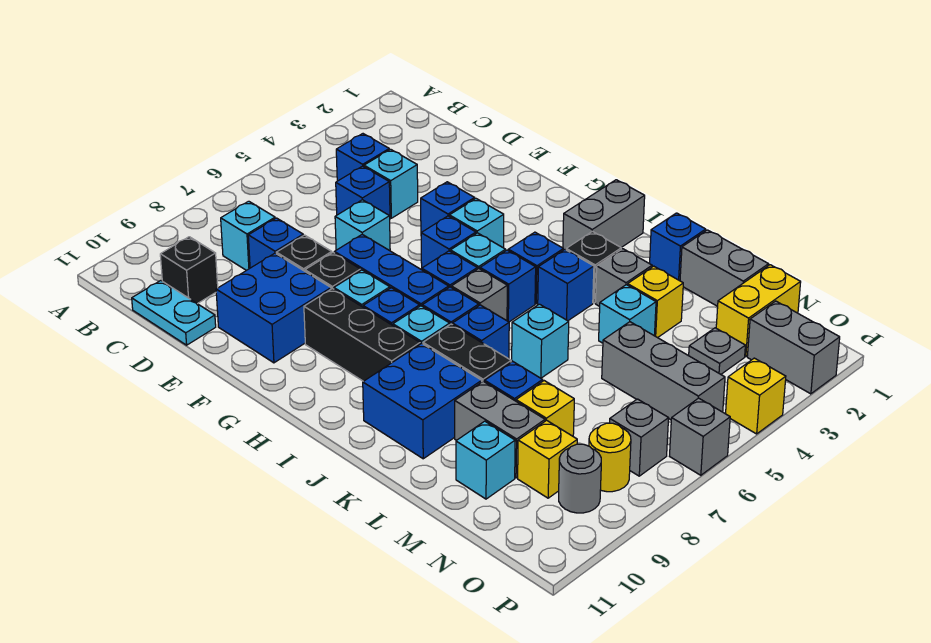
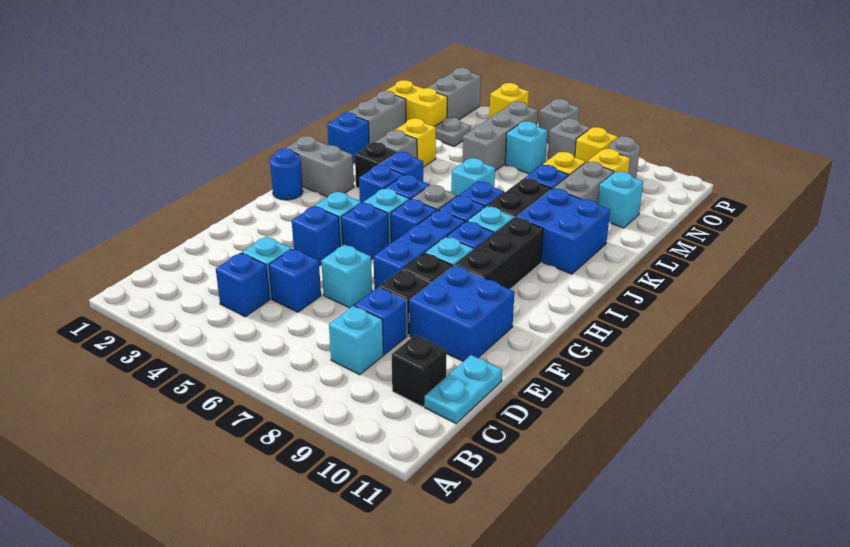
none -> blue round brick H1 level 1
cyan brick L4 level 1 -> cyan brick N6 level 1
yellow round brick O8 level 1 -> yellow brick O8 level 1

